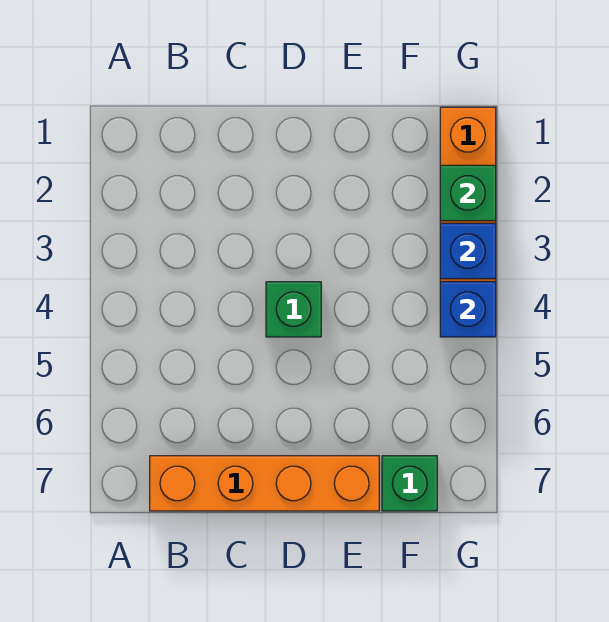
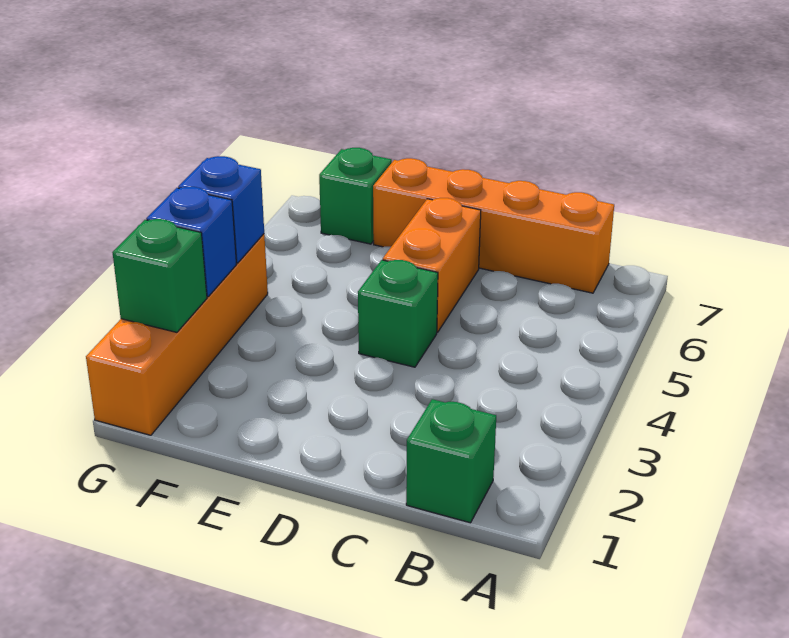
none -> green brick B1 level 1
none -> orange brick D5:D6 level 1

